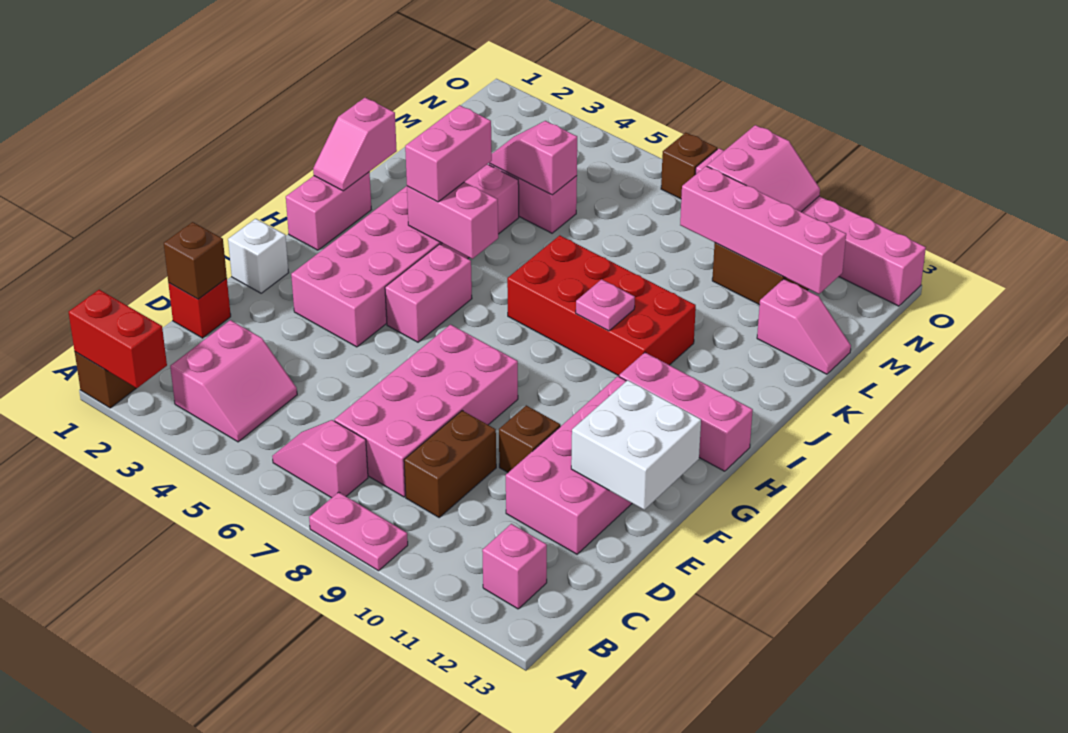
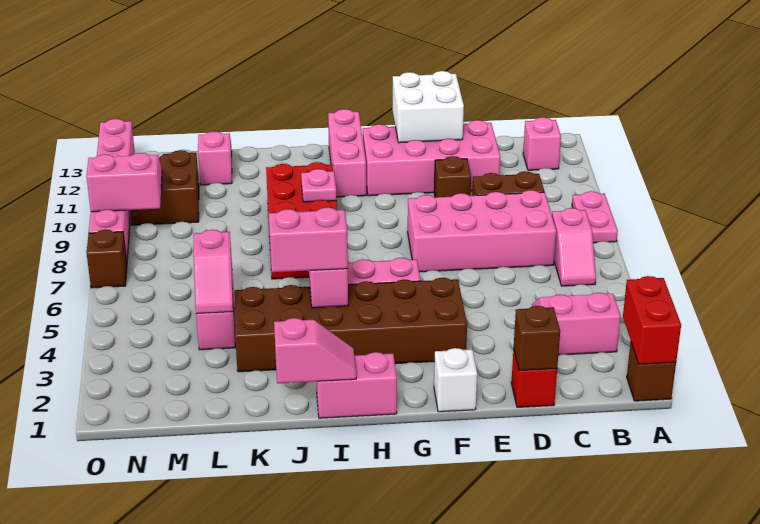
pink brick F3:K4 level 1 -> brown brick F3:K4 level 1
pink brick M9:M12 level 2 -> none

